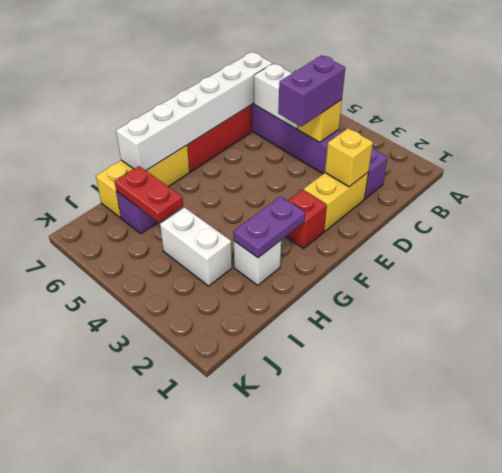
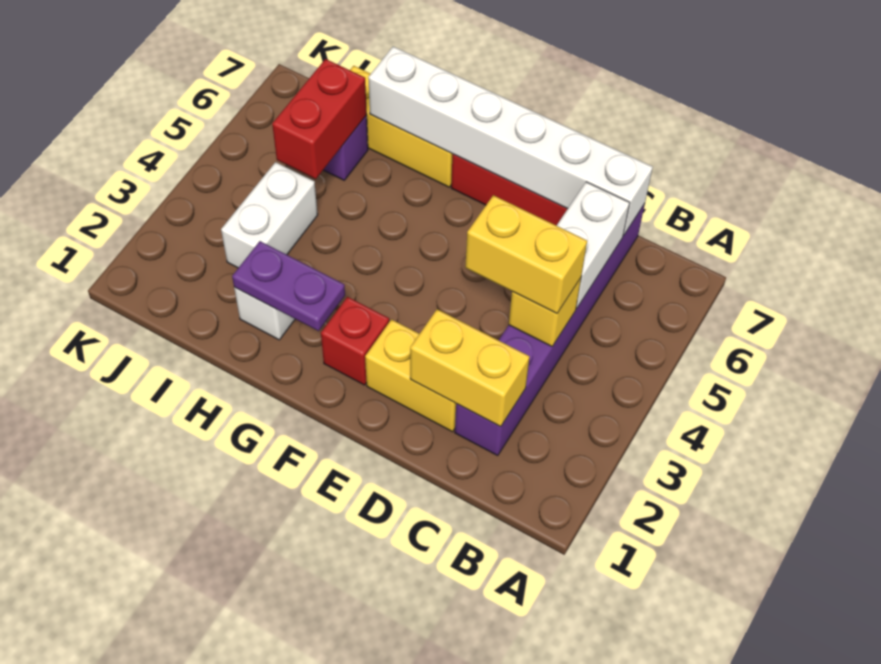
purple brick C4:D4 level 3 -> yellow brick C4:D4 level 3
yellow brick D2 level 2 -> yellow brick C2:D2 level 2
red plate I5:I6 level 2 -> red brick I5:I6 level 2

